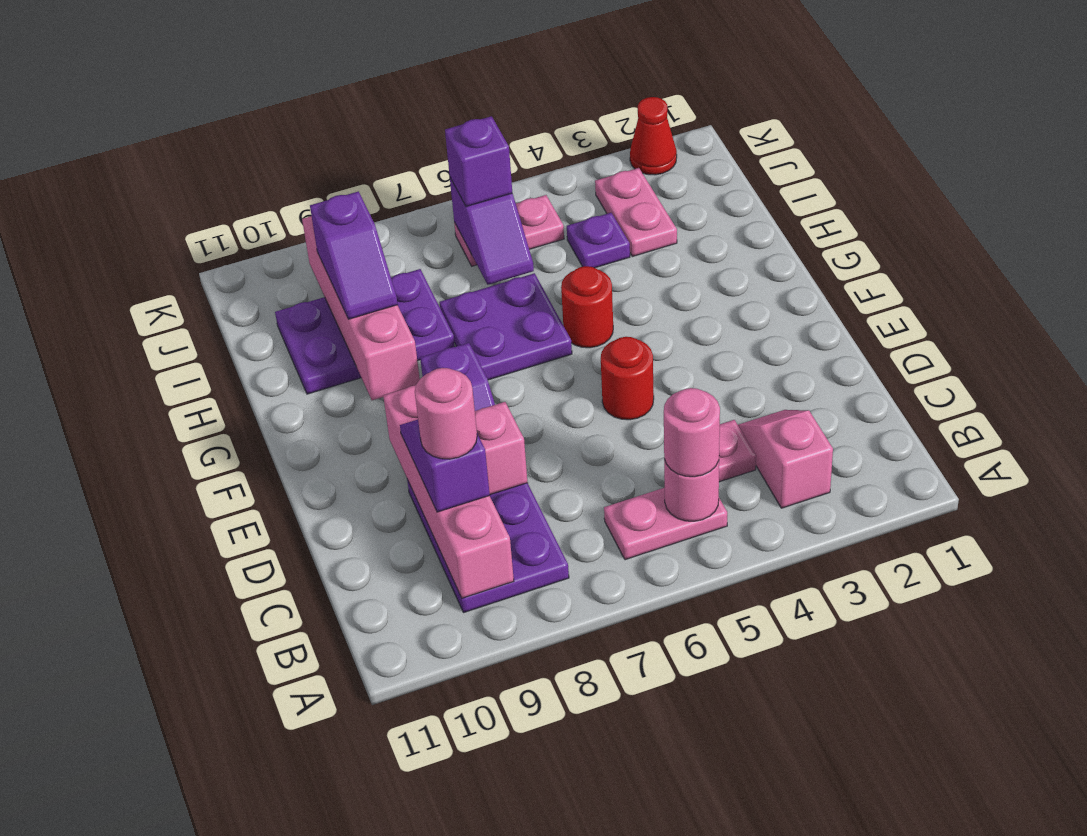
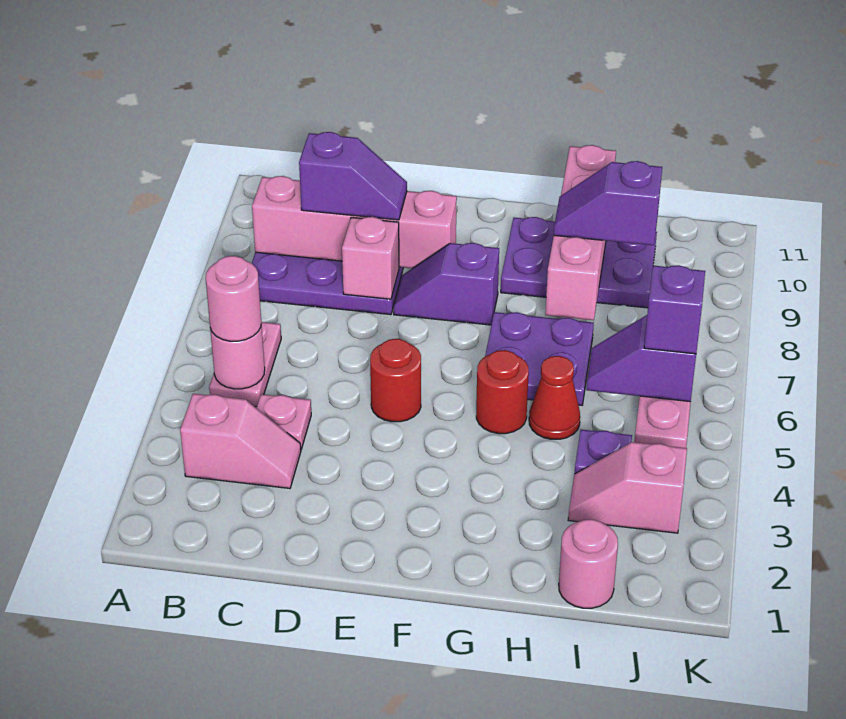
pink round brick C9 level 4 -> pink round brick I1 level 1
pink brick G9:J9 level 2 -> pink brick H8:H11 level 2
purple plate H8:I10 level 1 -> purple plate G9:I10 level 1
pink plate I3:J3 level 1 -> pink slope I3:J3 level 1 top J
red cone K2 level 1 -> red cone H5 level 1

